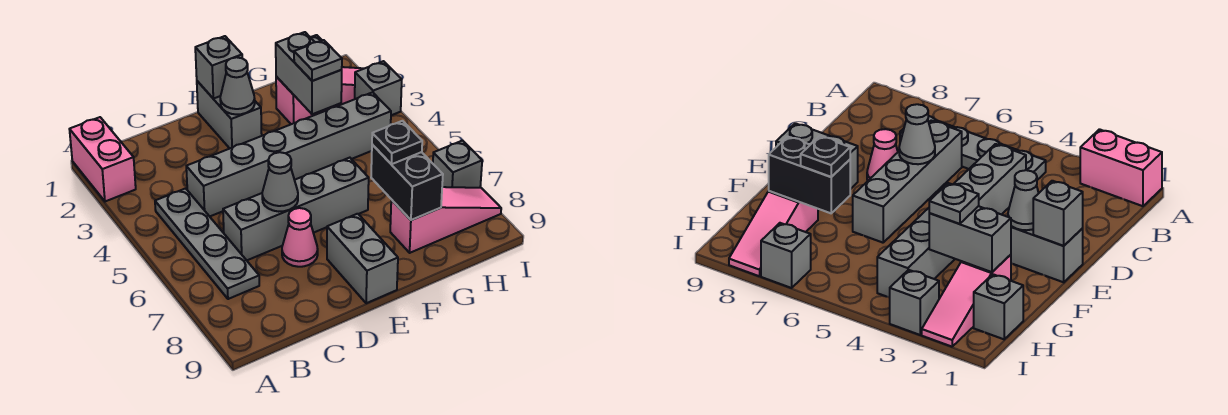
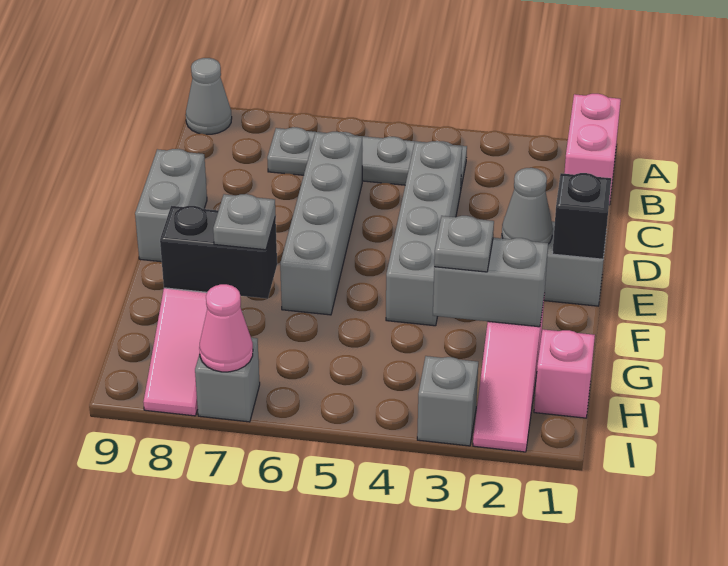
pink brick A1:A2 level 1 -> pink brick A1:B1 level 1
grey brick C4:H4 level 1 -> grey brick C4:F4 level 1
grey cone D6 level 2 -> grey cone A9 level 1
pink cone D7 level 1 -> pink cone I7 level 2
grey brick E1 level 2 -> black brick E1 level 2
grey brick E8:E9 level 1 -> grey brick D9:E9 level 1
black plate G7 level 3 -> grey plate G7 level 3
grey brick H1 level 1 -> pink brick H1 level 1

